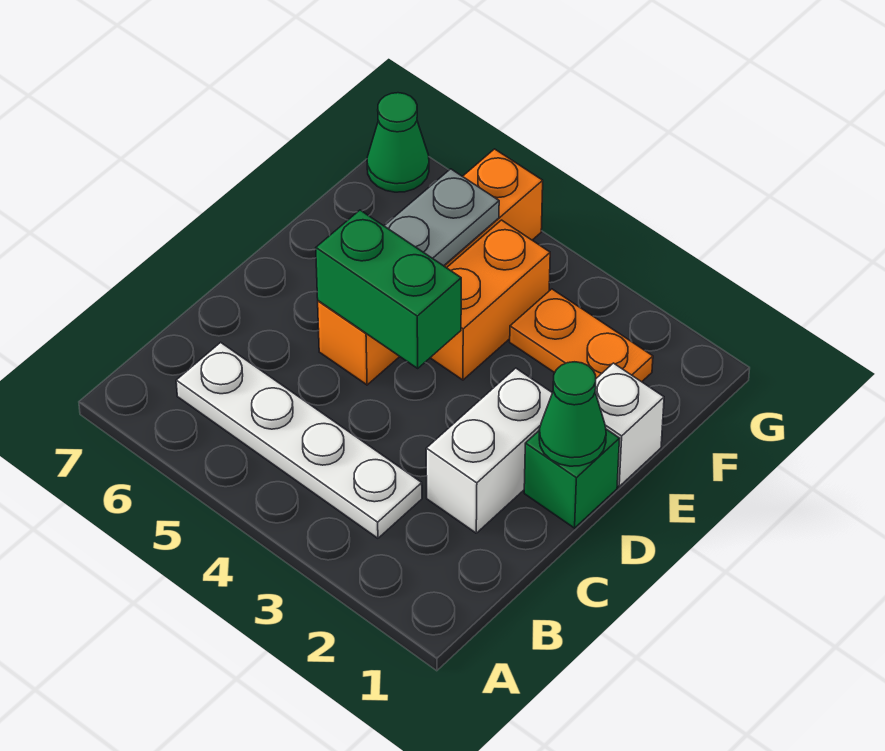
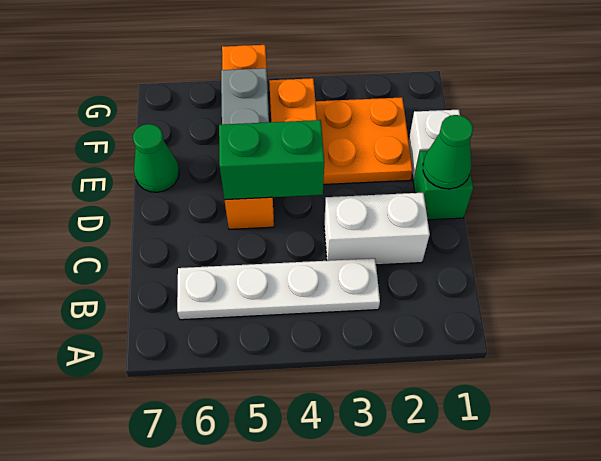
white brick C2:D2 level 1 -> white brick C2:C3 level 1
orange plate F2:F3 level 1 -> orange plate E2:F3 level 1
green cone G7 level 1 -> green cone E7 level 1

